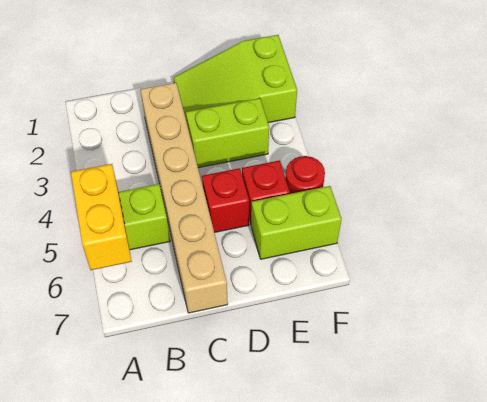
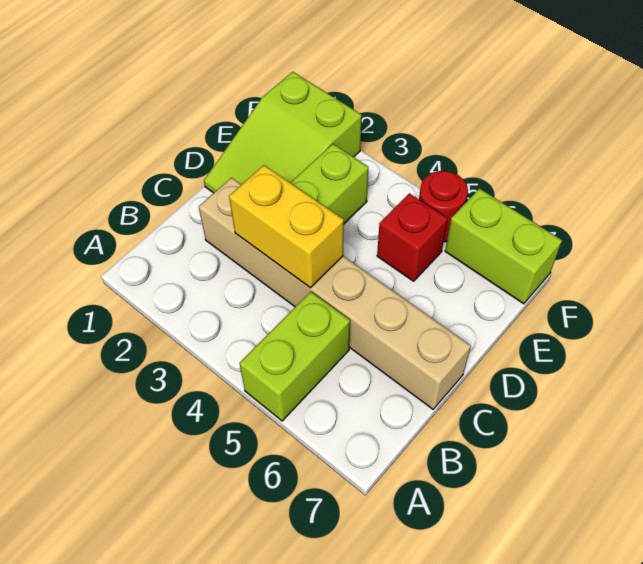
yellow brick A5:A6 level 2 -> yellow brick C3:C4 level 2
red brick D5 level 1 -> none
lime brick E6:F6 level 1 -> lime brick F6:F7 level 1

